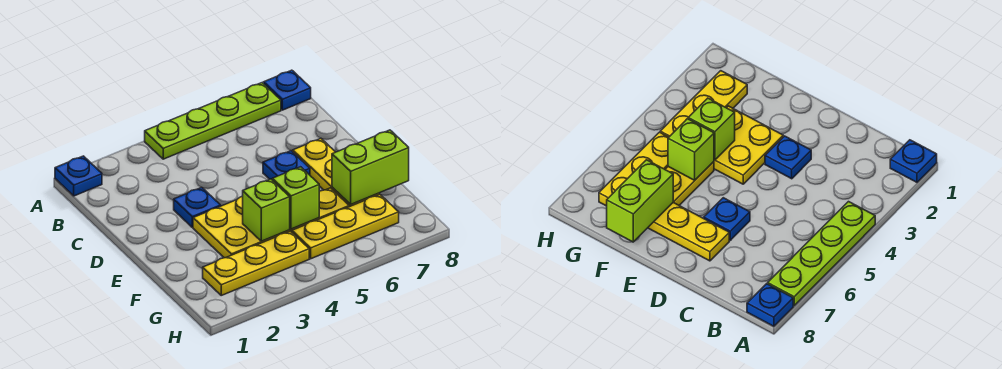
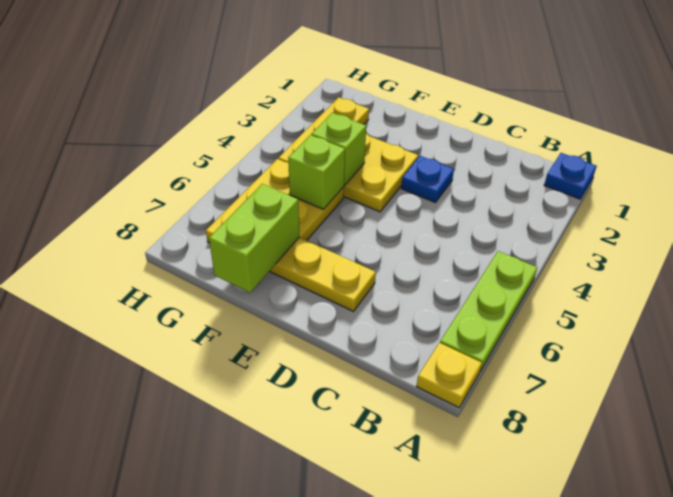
lime plate A4:A7 level 1 -> lime plate A5:A7 level 1
blue plate A8 level 1 -> yellow plate A8 level 1
blue plate D6 level 1 -> none

